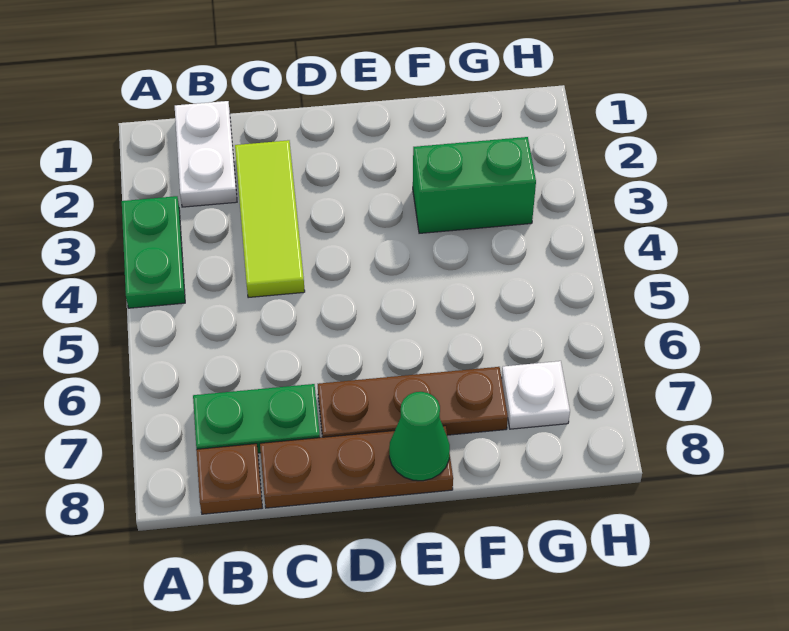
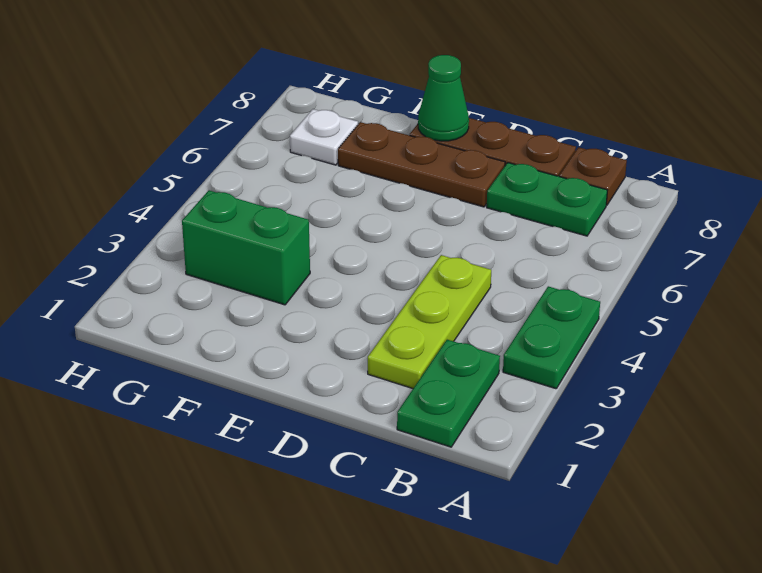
white plate B1:B2 level 1 -> green plate B1:B2 level 1
lime tile C2:C4 level 1 -> lime plate C2:C4 level 1

